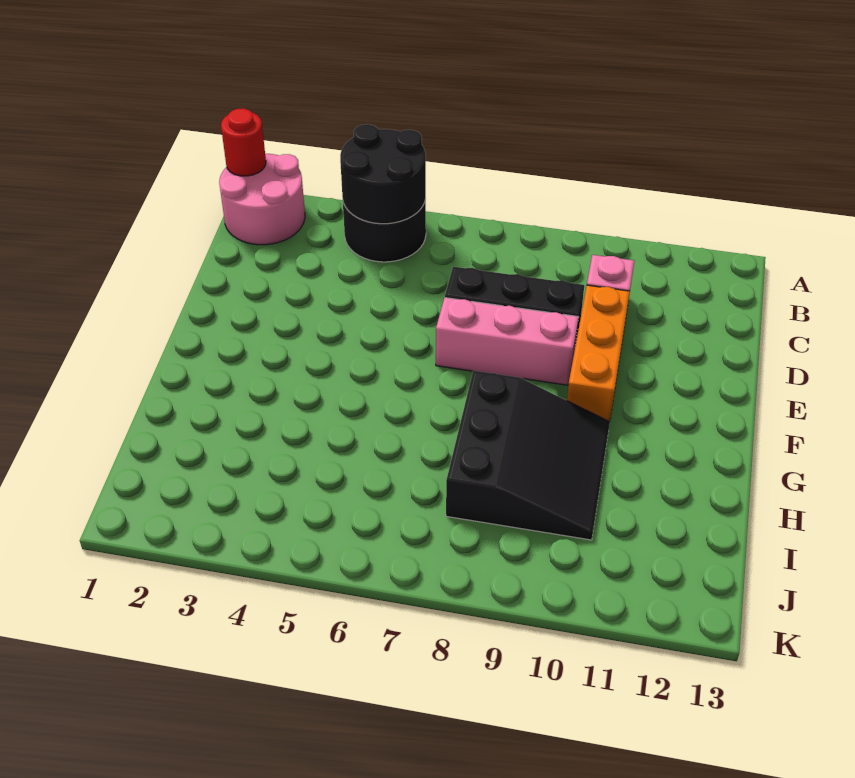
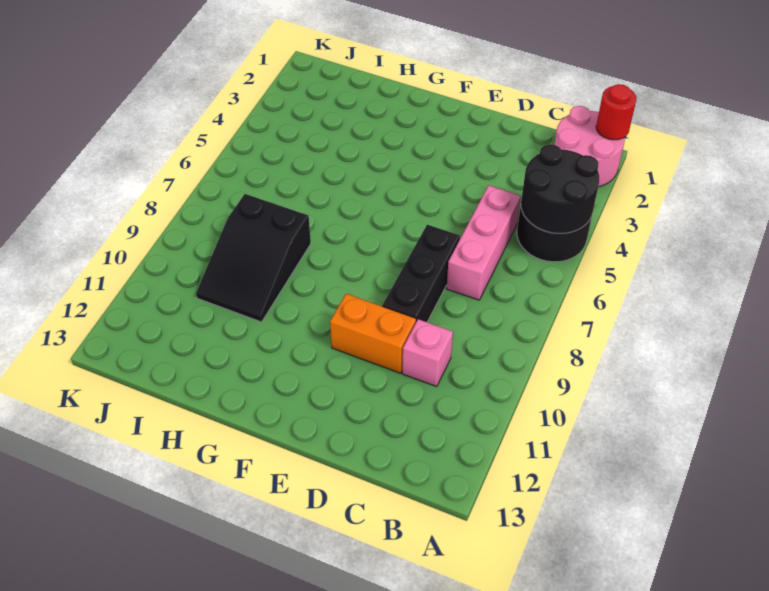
orange brick D10:F10 level 1 -> orange brick D10:E10 level 1
pink brick E7:E9 level 1 -> pink brick C5:C7 level 1
black slope G8:I10 level 1 top 8 -> black slope H8:I10 level 1 top 8

